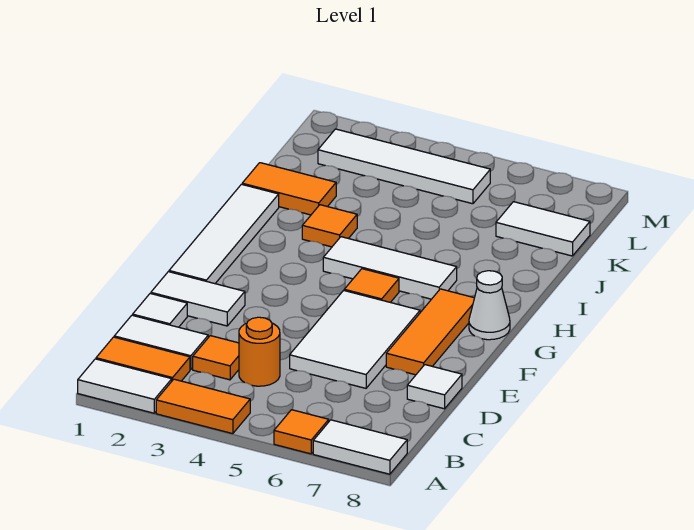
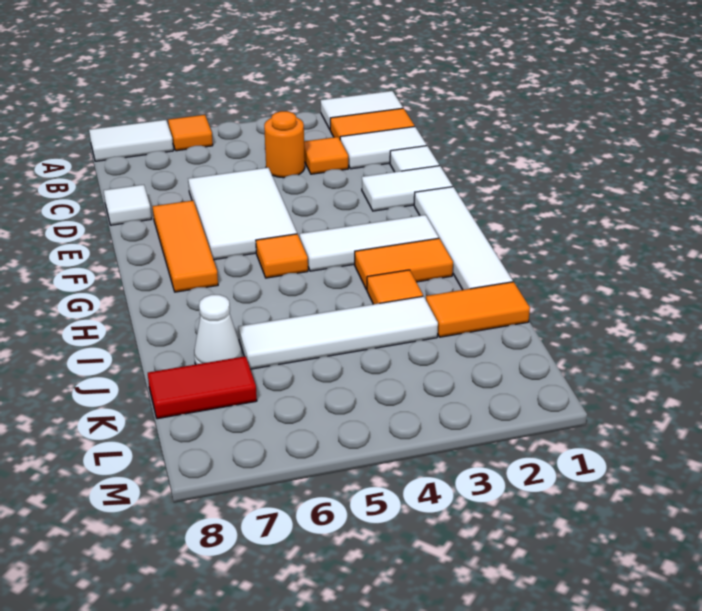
orange tile A3:A4 level 1 -> orange tile H2:H3 level 1
white cone G8 level 1 -> white cone J7 level 1
white tile H4:H6 level 1 -> white tile G2:G4 level 1
white tile K7:K8 level 1 -> red tile K7:K8 level 1
white tile L2:L5 level 1 -> white tile J3:J6 level 1

